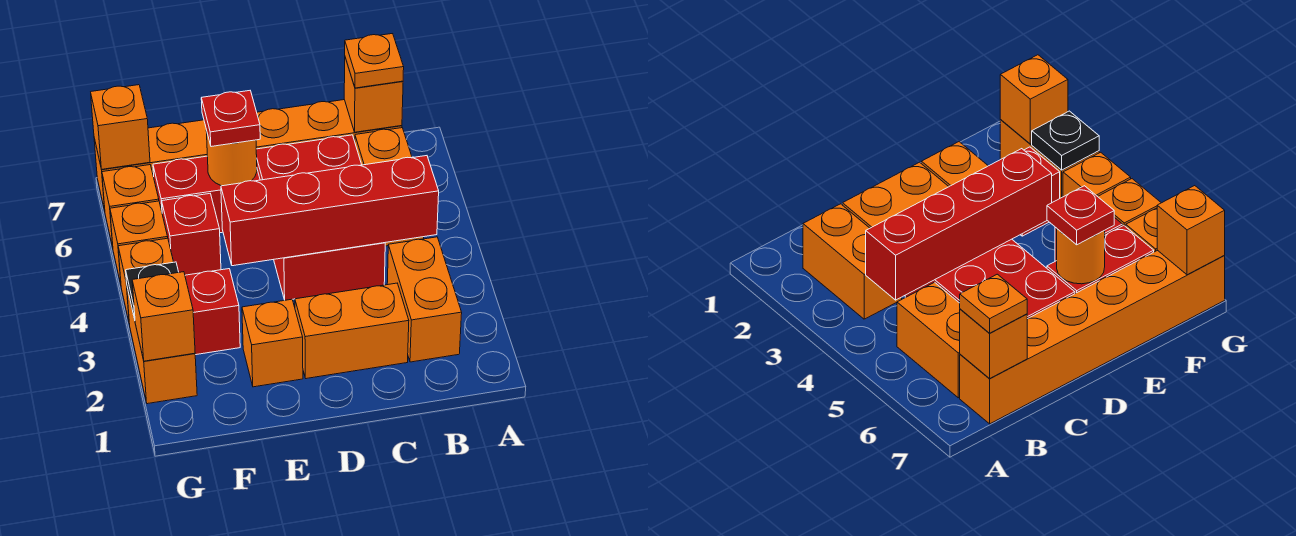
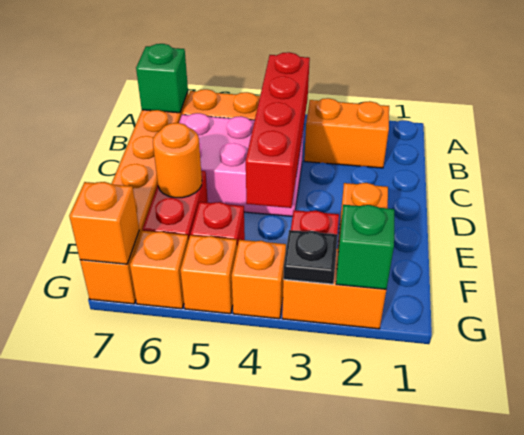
orange brick B7 level 2 -> green brick B7 level 2
orange plate B7 level 3 -> none
orange brick C2:D2 level 1 -> none
red brick C4:D6 level 1 -> pink brick C4:D6 level 1
red plate E6 level 3 -> none
orange brick G2 level 2 -> green brick G2 level 2

